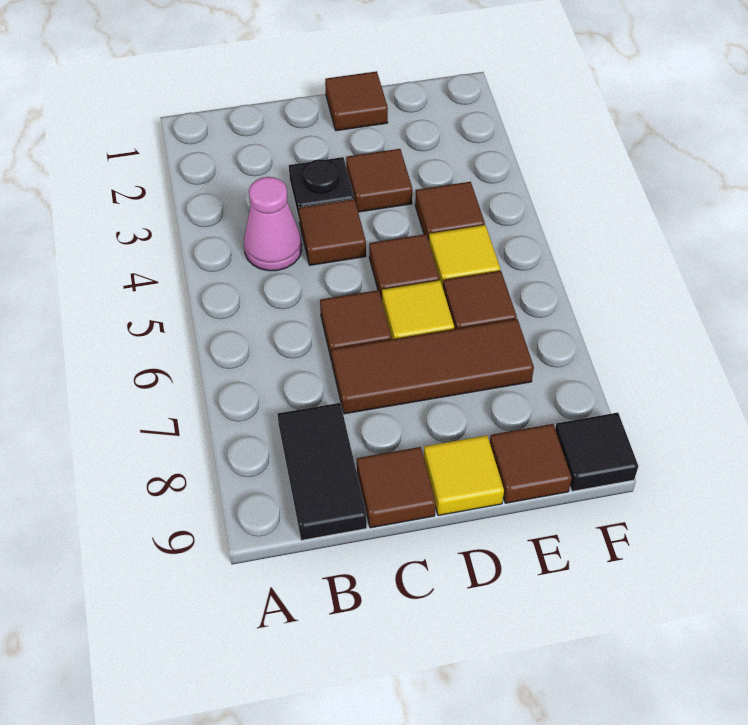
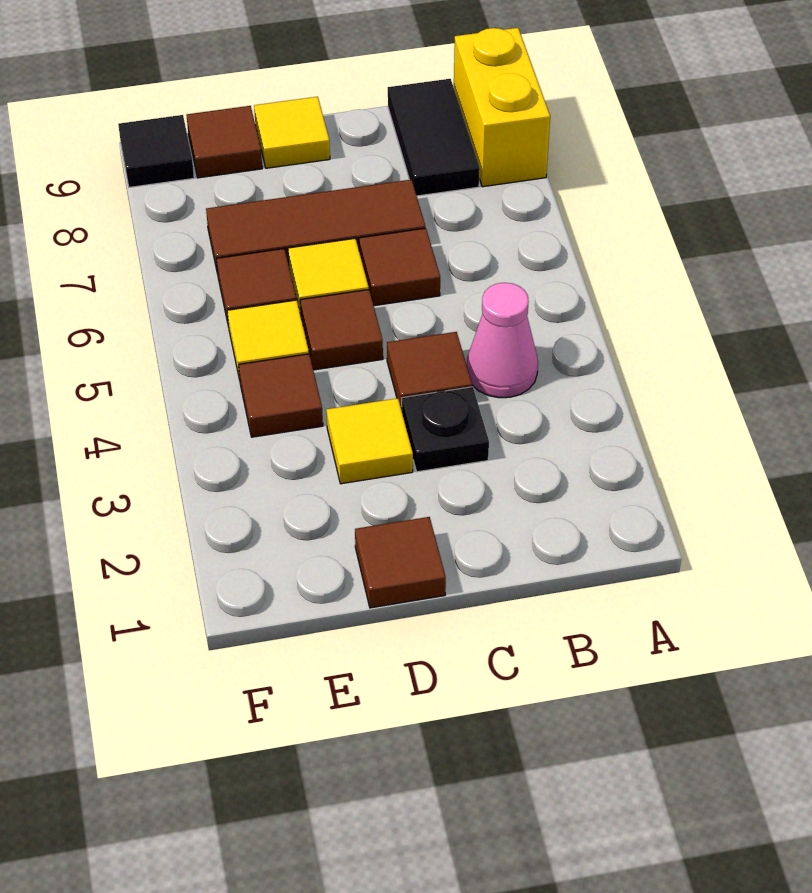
none -> yellow brick A8:A9 level 1
brown tile C9 level 1 -> none
brown tile D3 level 1 -> yellow tile D3 level 1

